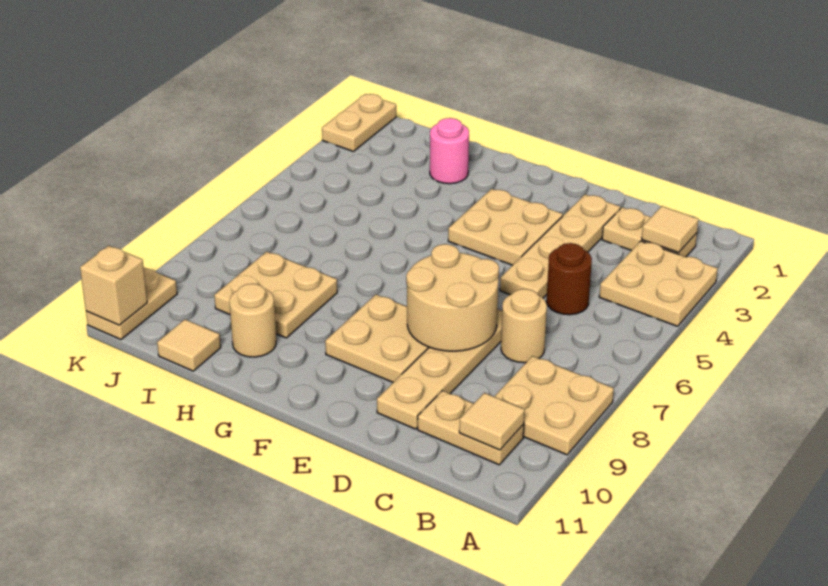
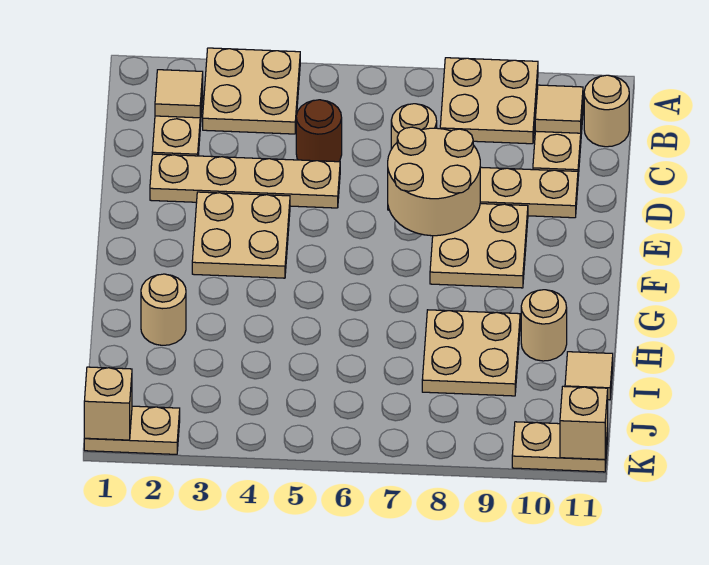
none -> tan round brick B11 level 1
pink round brick H2 level 1 -> tan round brick H2 level 1
none -> tan brick K1 level 2

